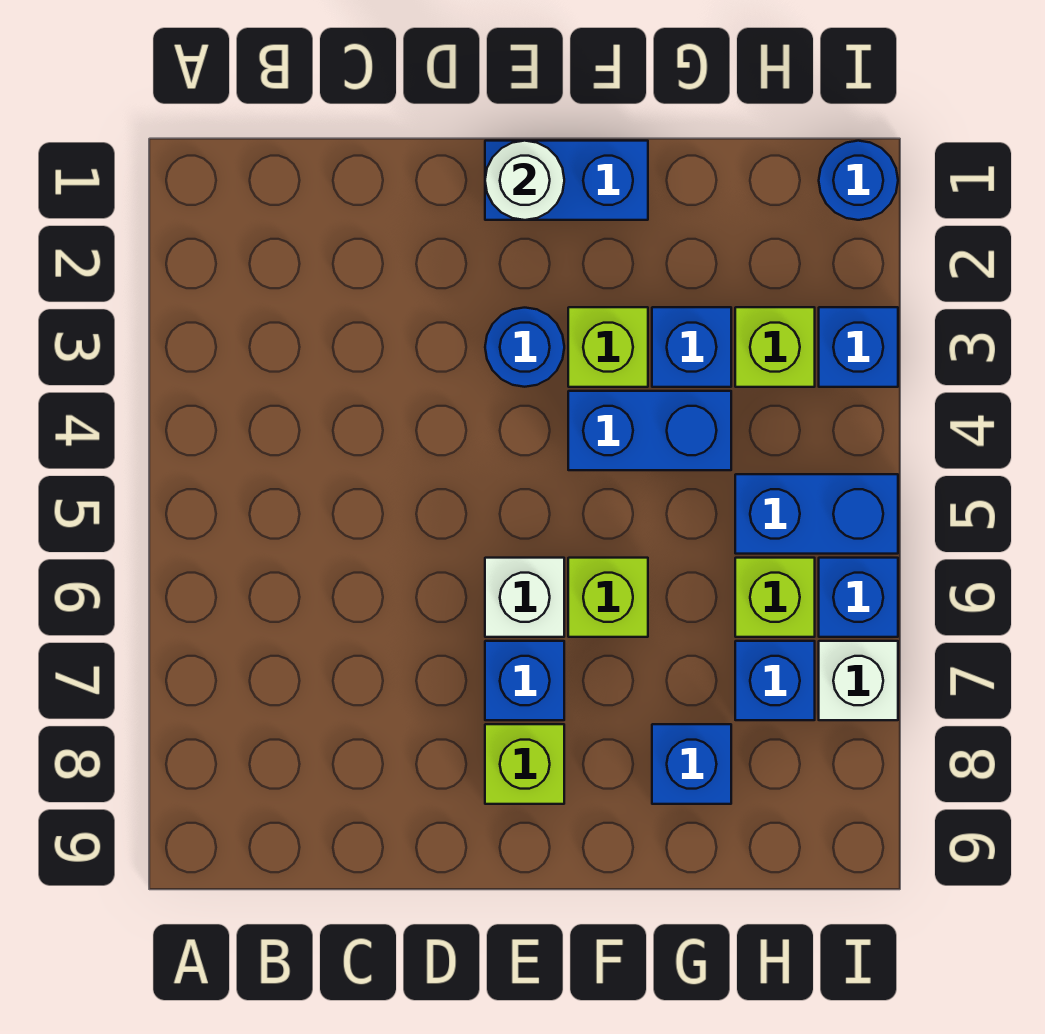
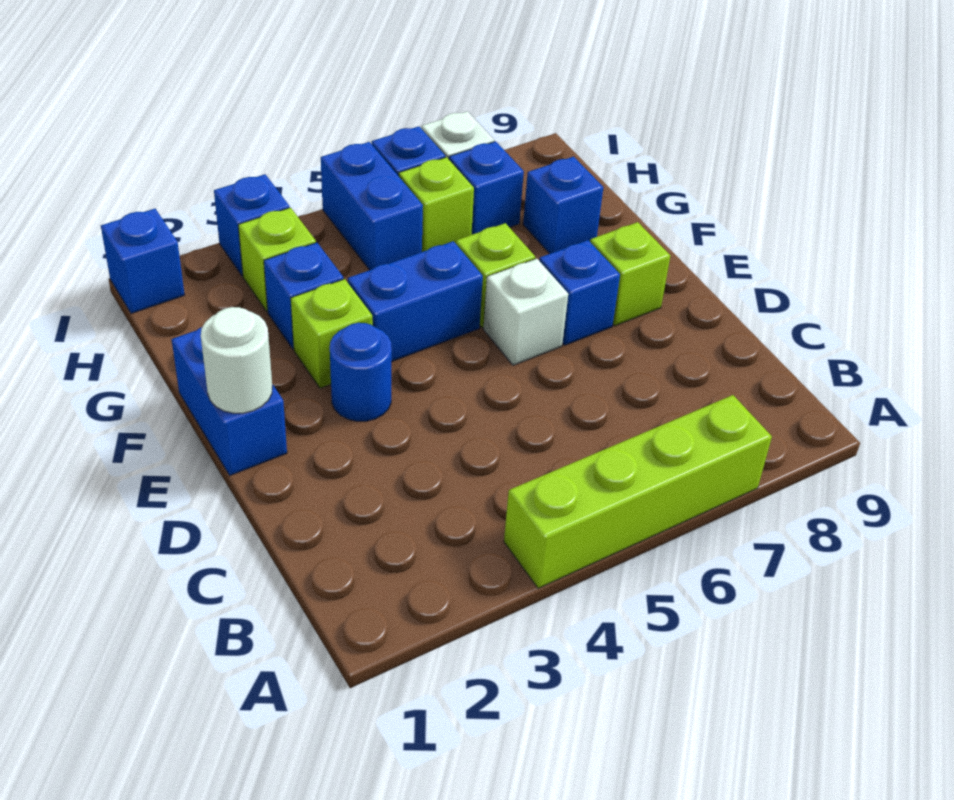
none -> lime brick A4:A7 level 1
blue brick F4:G4 level 1 -> blue brick F4:F5 level 1
blue round brick I1 level 1 -> blue brick I1 level 1

